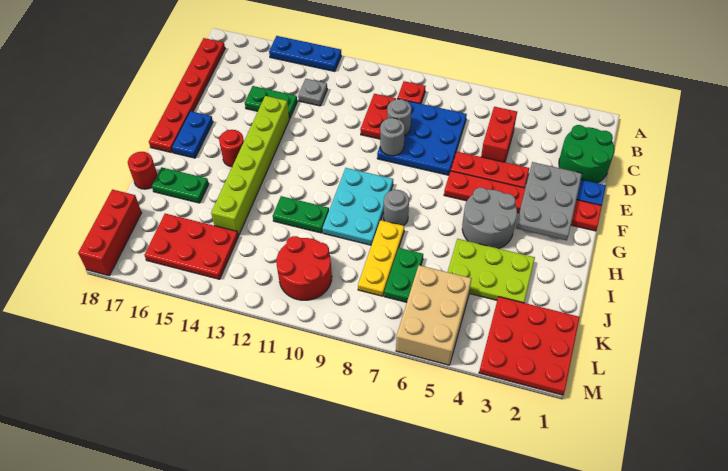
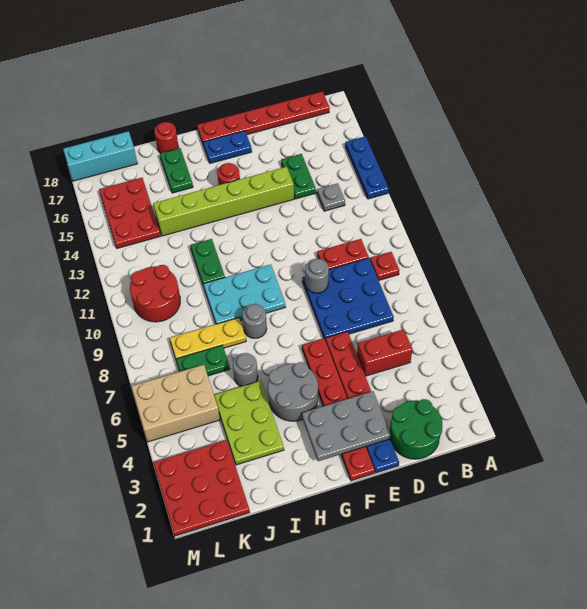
grey round brick D9 level 2 -> grey round brick I6 level 1
red brick K18:M18 level 1 -> cyan brick K18:M18 level 1

